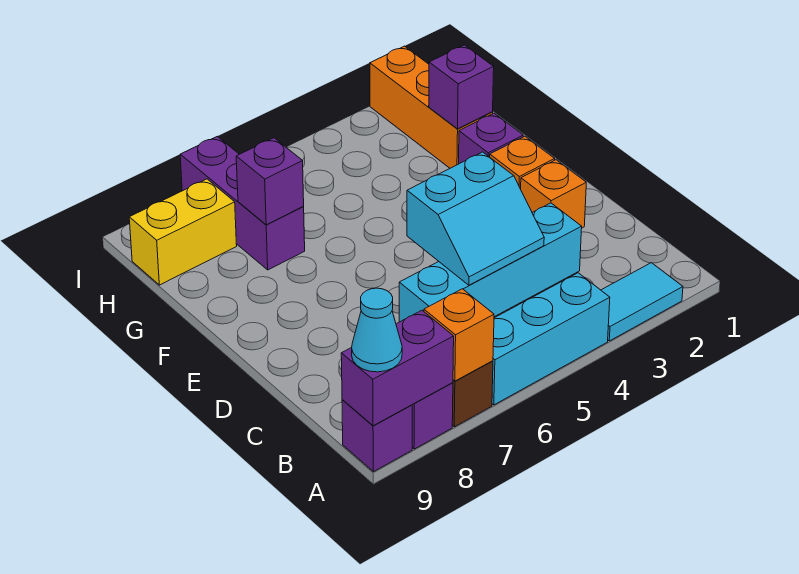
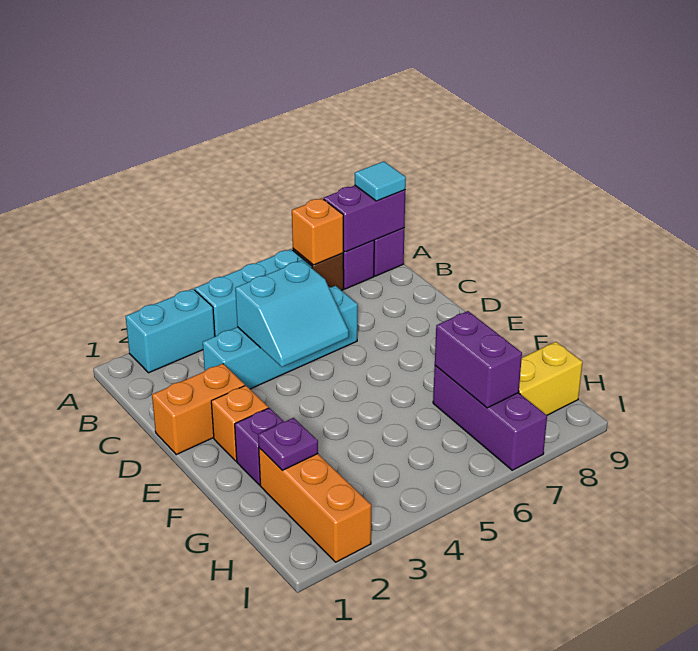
cyan tile A2:A3 level 1 -> cyan brick A2:A3 level 1
cyan cone A9 level 3 -> cyan tile A9 level 3
cyan slope C4:D5 level 2 top D -> cyan slope C4:D5 level 2 top C
orange brick D2 level 1 -> orange brick D1:D2 level 1
purple brick G2 level 2 -> purple plate G2 level 2
purple brick G7 level 2 -> purple brick G7:H7 level 2

